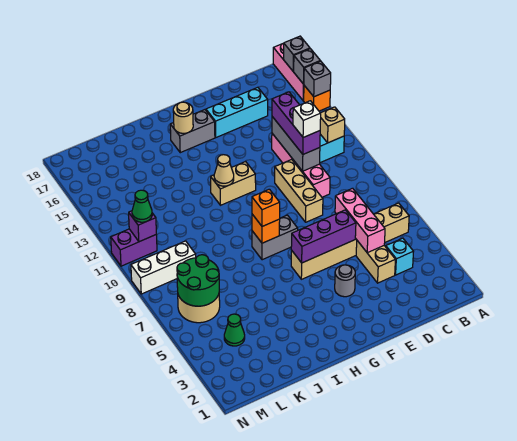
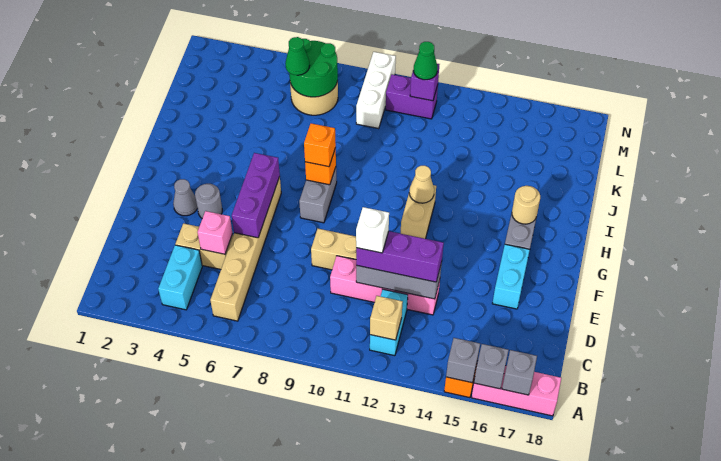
cyan brick C4 level 1 -> cyan brick B4:C4 level 1
pink brick D5:D7 level 2 -> pink brick D5 level 2
cyan brick D16:F16 level 1 -> cyan brick E16:F16 level 1
none -> grey cone F3 level 1
green cone L4 level 1 -> green cone L6 level 3
purple brick M11:N11 level 1 -> purple brick M10:M11 level 1

